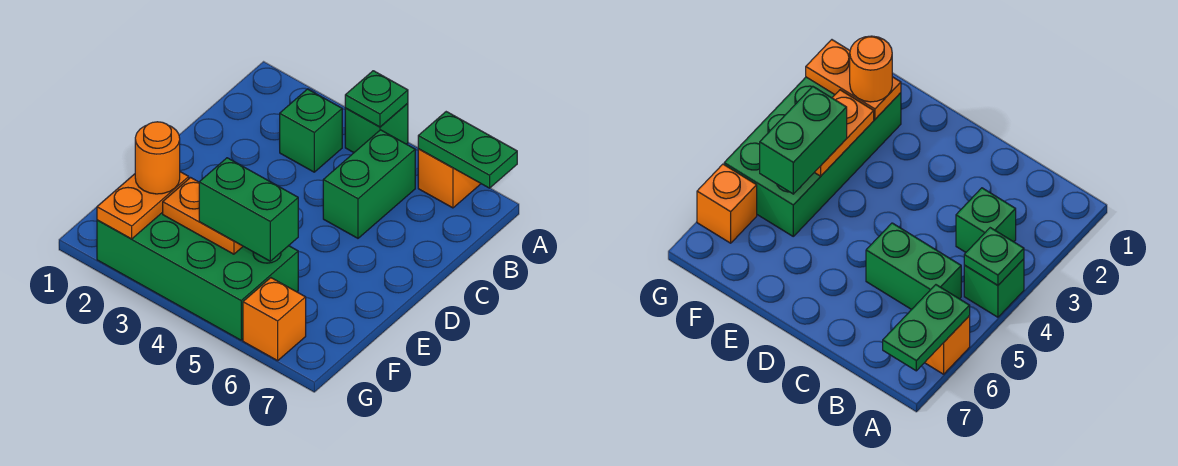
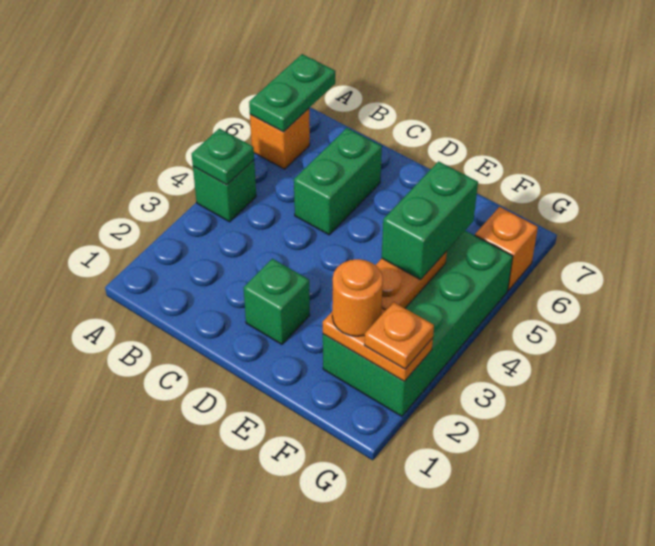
green brick B3 level 1 -> green brick D2 level 1
green brick B5:C5 level 1 -> green brick C5:C6 level 1
none -> orange plate G2 level 3

